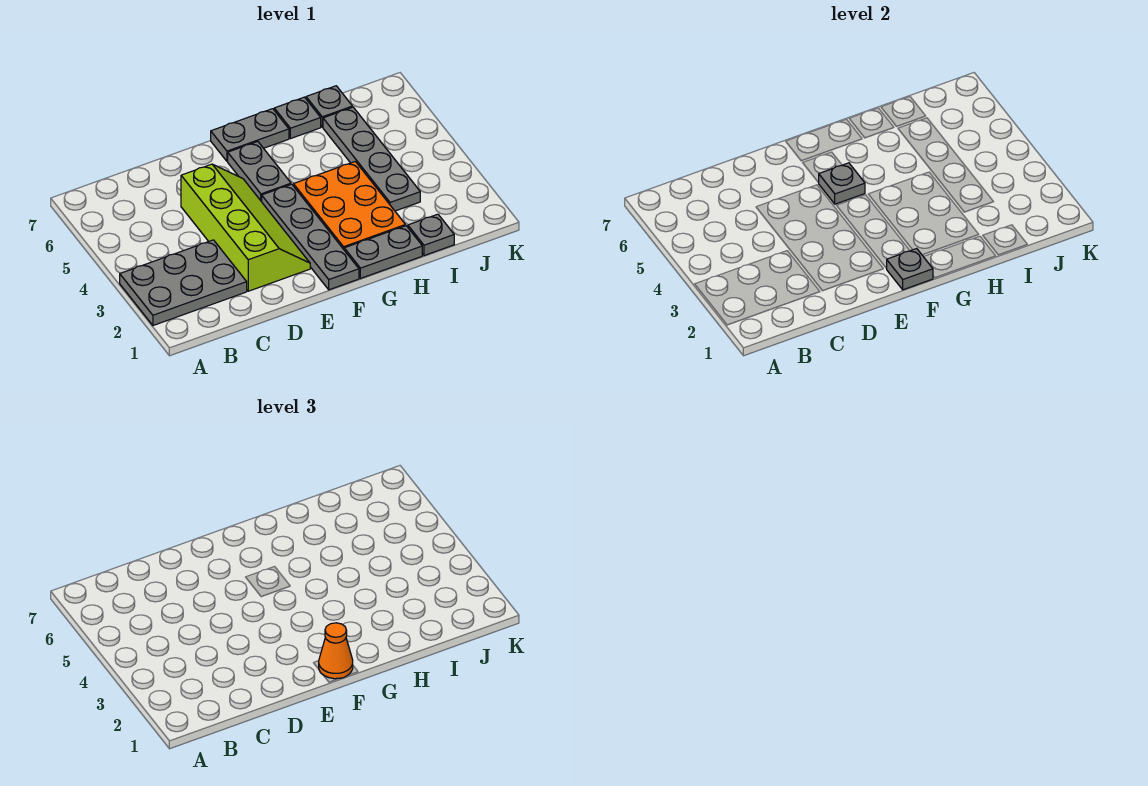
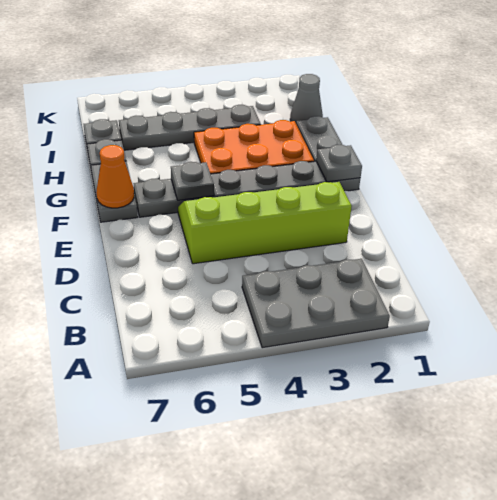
grey plate A2:C3 level 1 -> grey plate A2:B4 level 1
orange cone F1 level 3 -> orange cone F7 level 2
grey plate I1 level 1 -> grey cone I1 level 1

